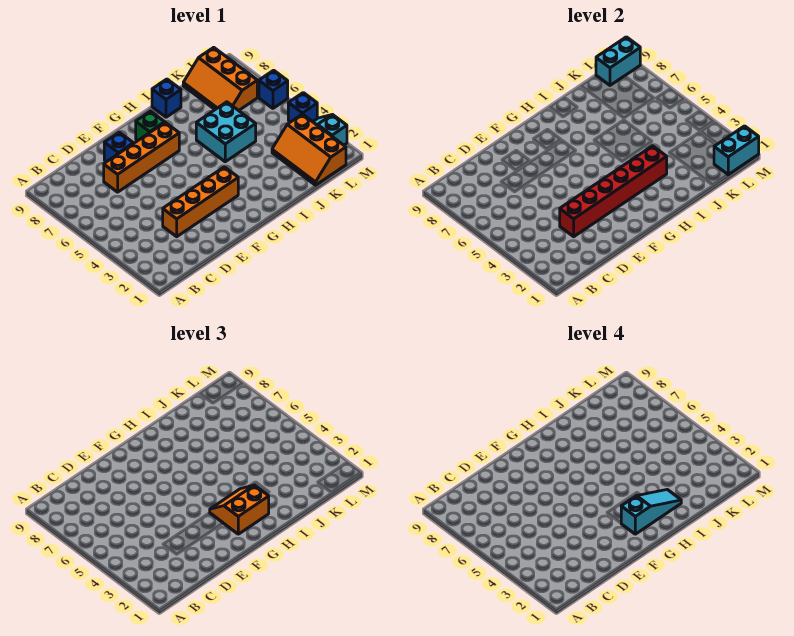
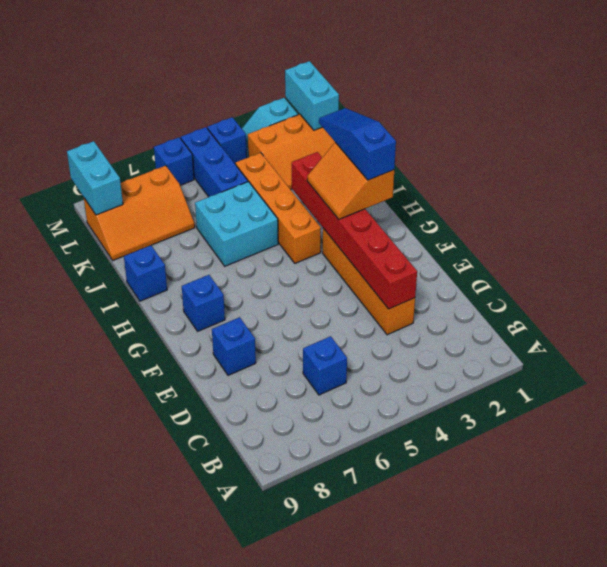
none -> blue brick C6 level 1
orange brick D7:G7 level 1 -> orange brick H4:K4 level 1
cyan slope G2:I2 level 4 top G -> blue slope G2:I2 level 4 top G
green brick G8 level 1 -> blue brick G8 level 1
none -> blue brick K5:M5 level 1

